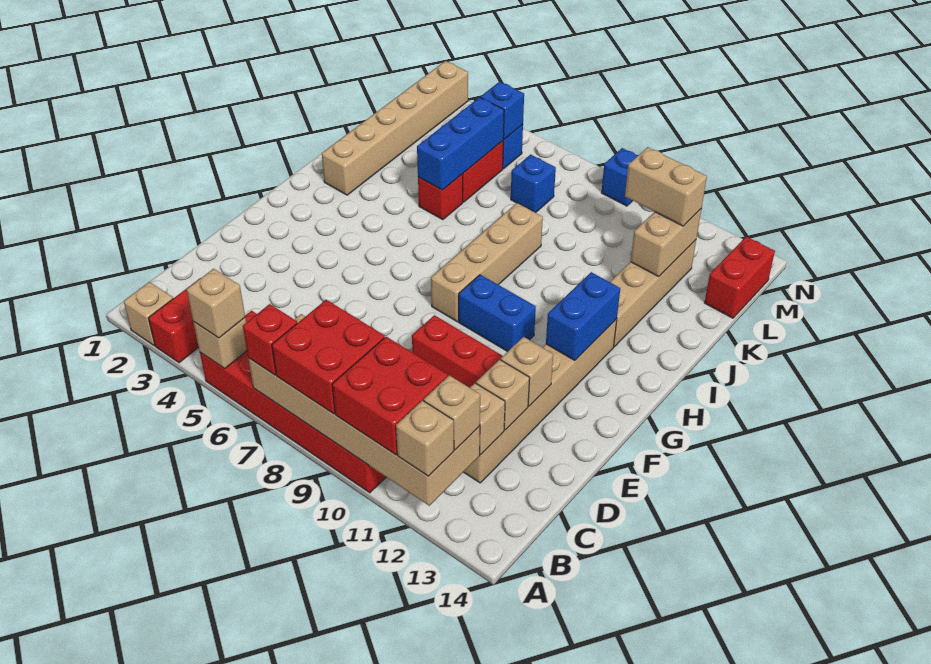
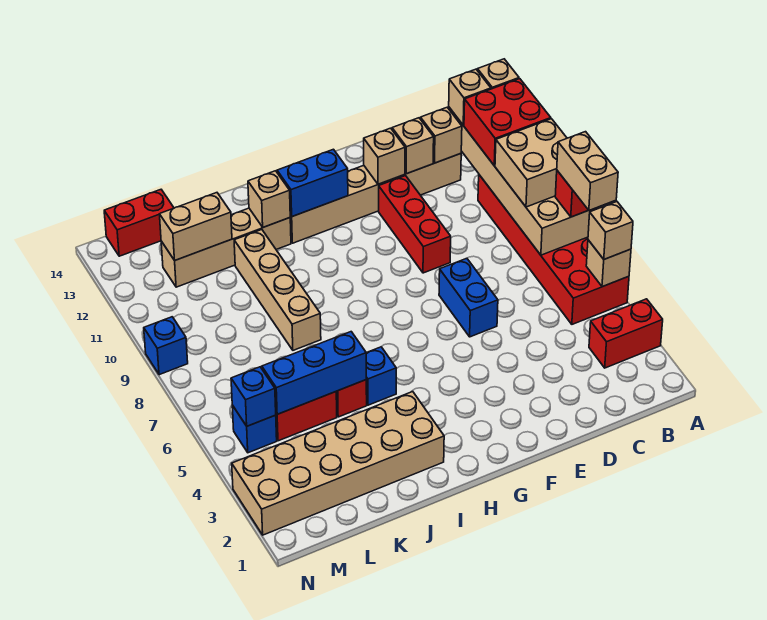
tan brick A2 level 1 -> tan brick I12 level 2
red brick A8:B9 level 3 -> tan brick A8:B9 level 3
tan brick G8:J8 level 1 -> tan brick J8:J11 level 1
blue brick G9:G10 level 1 -> blue brick E6:E7 level 1
tan brick I2:N2 level 1 -> tan brick I2:N3 level 1
blue brick L7 level 1 -> blue brick I5 level 1
tan brick L11:L12 level 3 -> tan brick A6:A7 level 4

